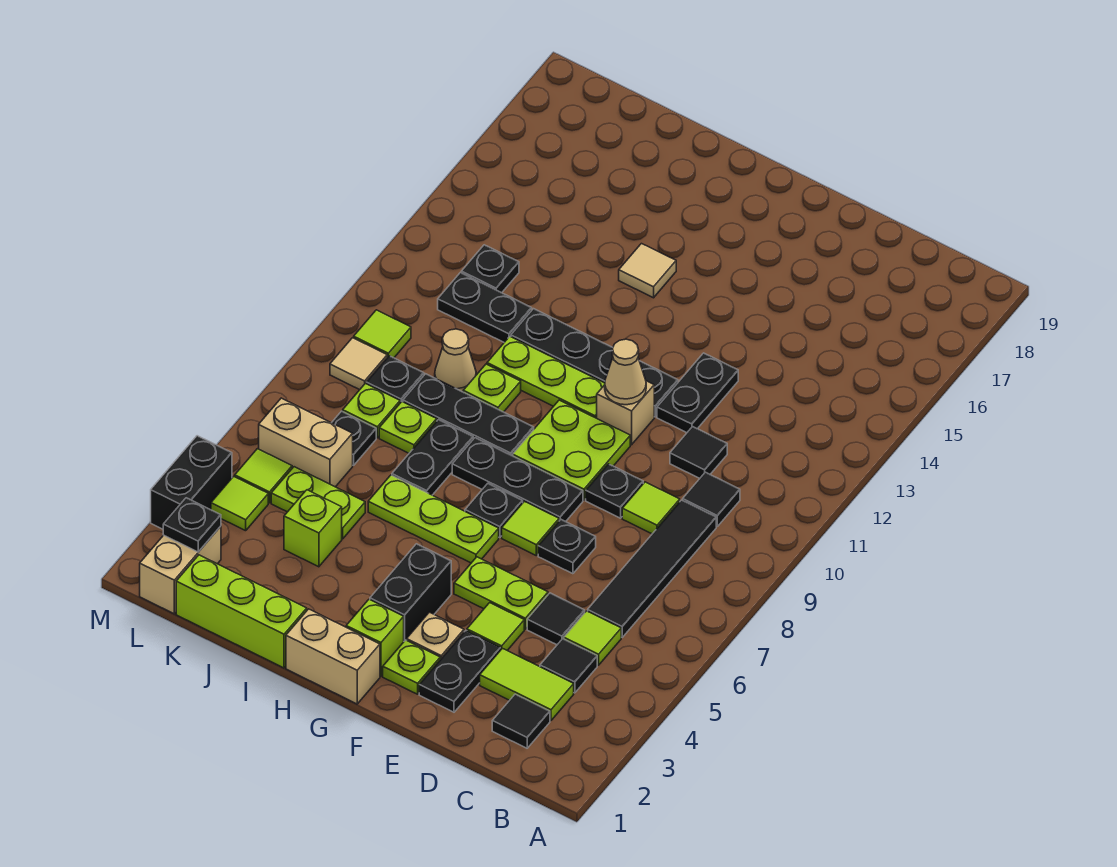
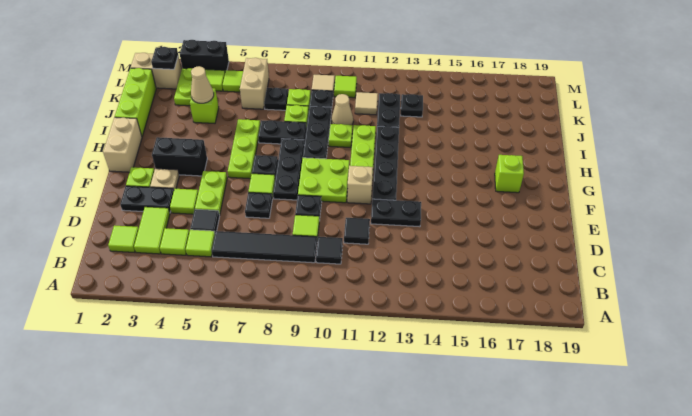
black tile C2 level 1 -> lime tile C2 level 1
black tile C4 level 1 -> lime tile C4 level 1
tan cone F11 level 2 -> tan cone J4 level 2
lime brick G2 level 1 -> lime brick G17 level 1
tan tile H15 level 1 -> tan tile K11 level 1
lime plate J5:K5 level 1 -> lime plate K3:L3 level 1

